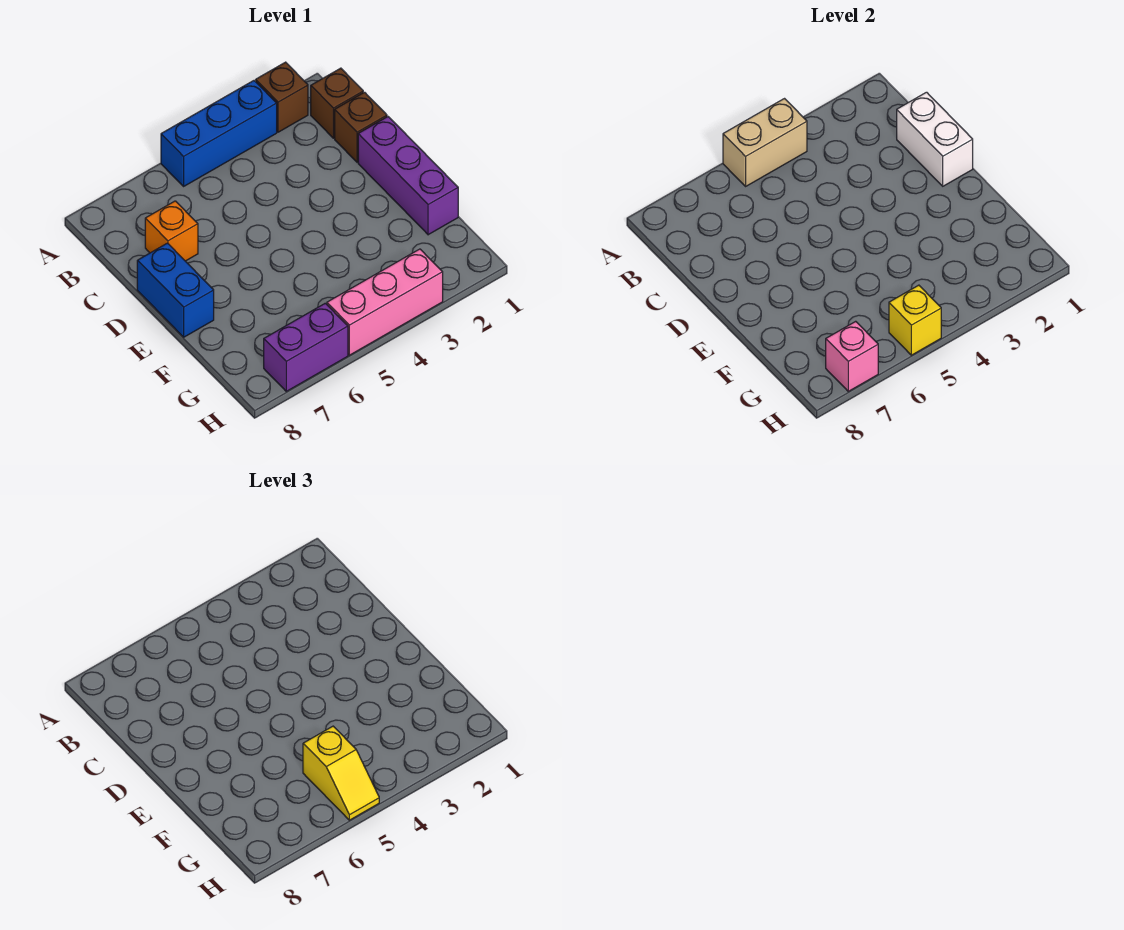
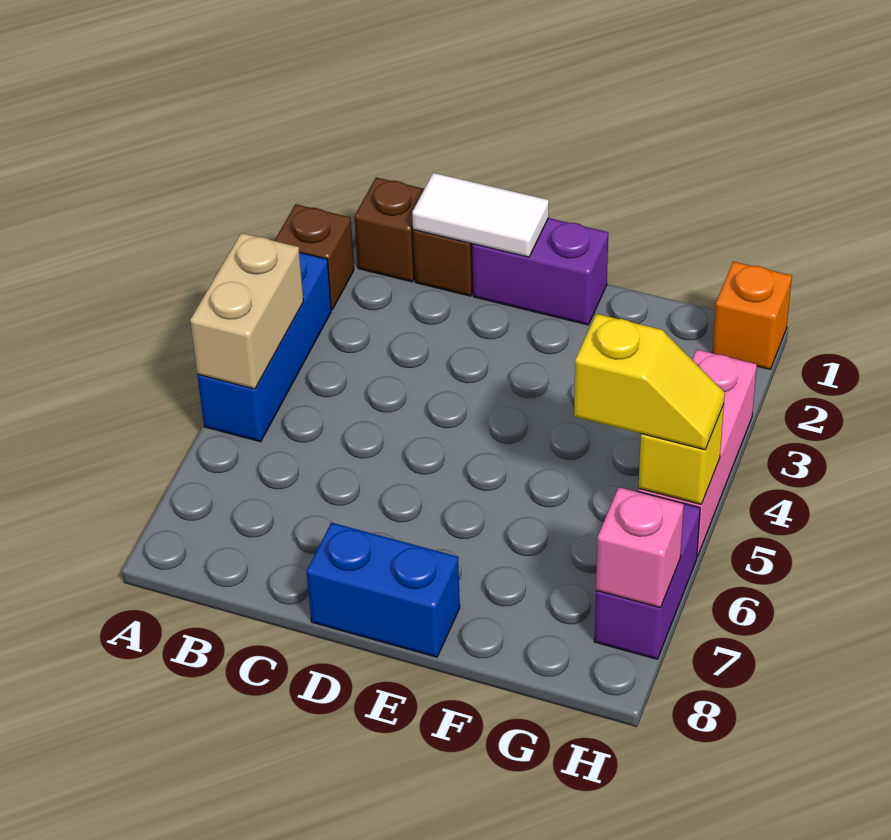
white brick C1:D1 level 2 -> white tile C1:D1 level 2
orange brick C7 level 1 -> orange brick H1 level 1
purple brick D1:F1 level 1 -> purple brick D1:E1 level 1

